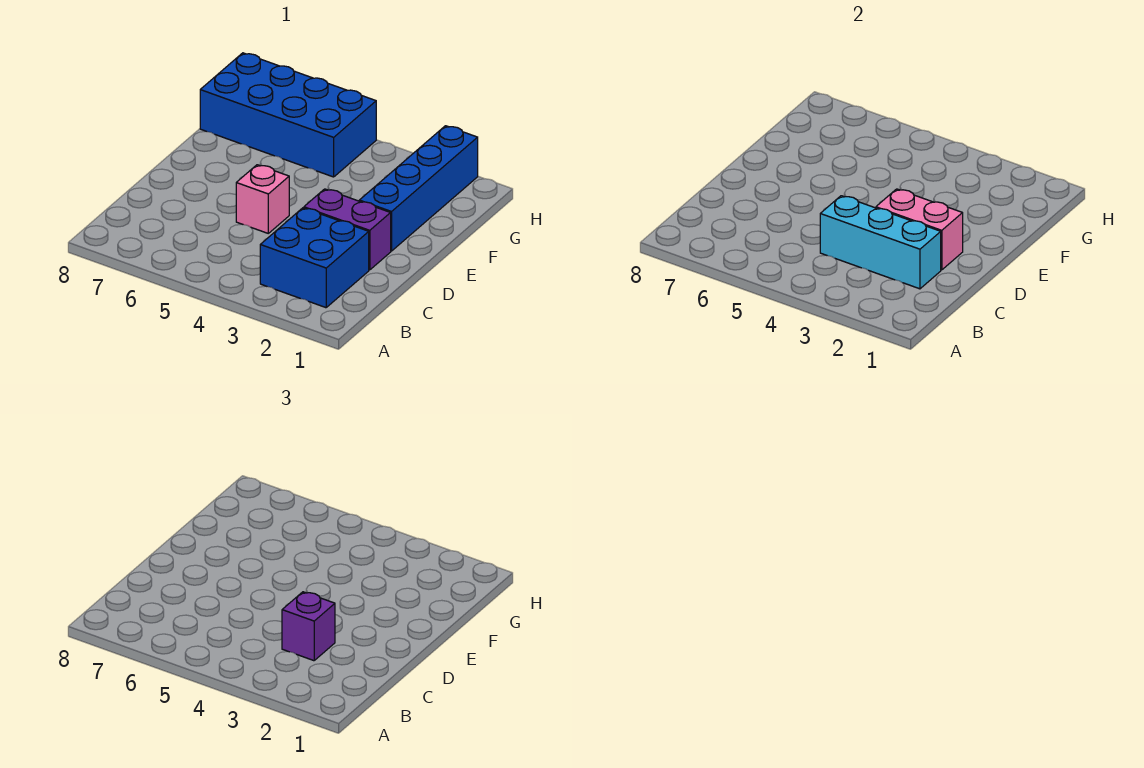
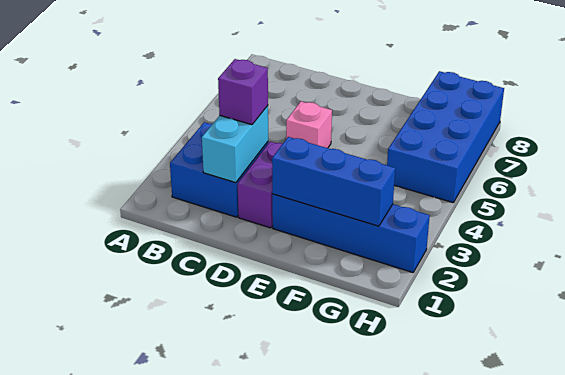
cyan brick C2:C4 level 2 -> cyan brick C2:C3 level 2
pink brick D2:D3 level 2 -> none
none -> blue brick E2:G2 level 2

